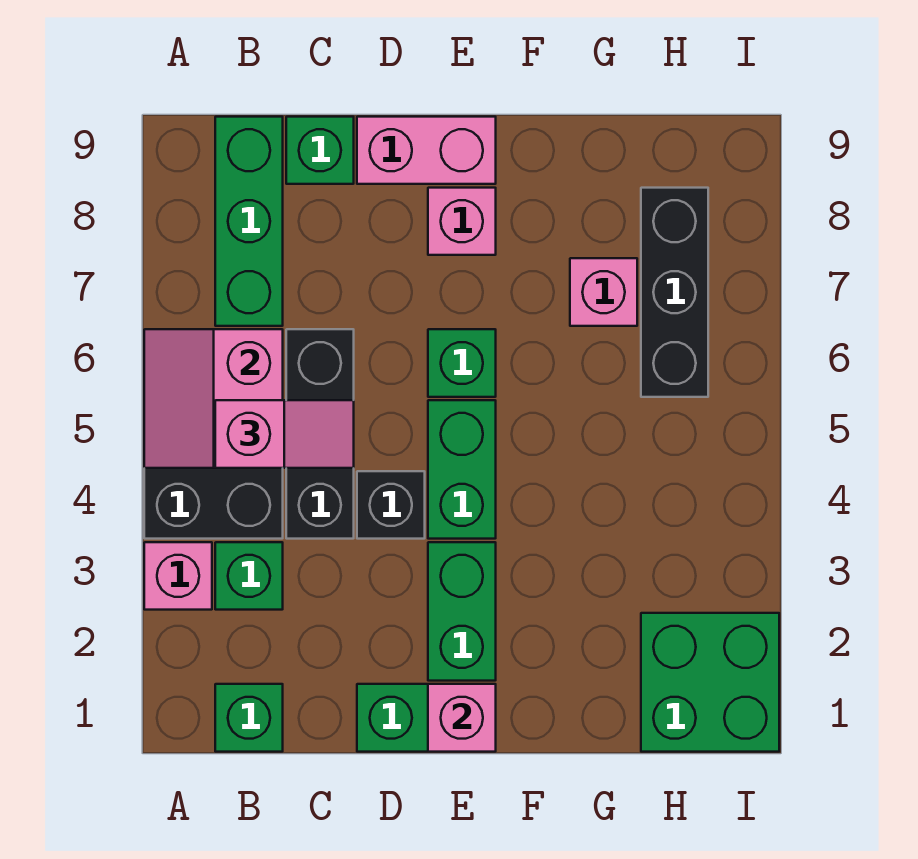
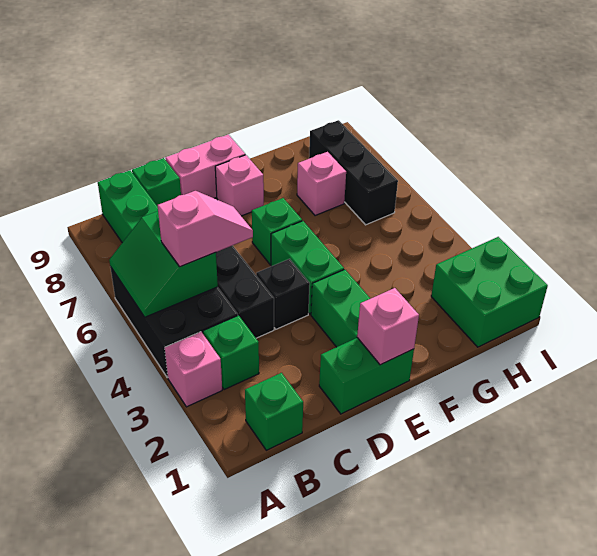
pink slope A5:B6 level 2 top B -> green slope A5:B6 level 2 top B

